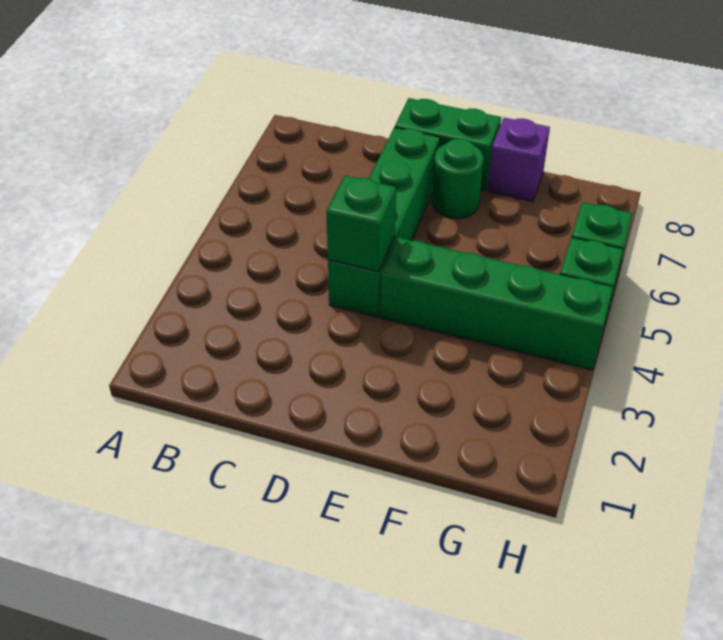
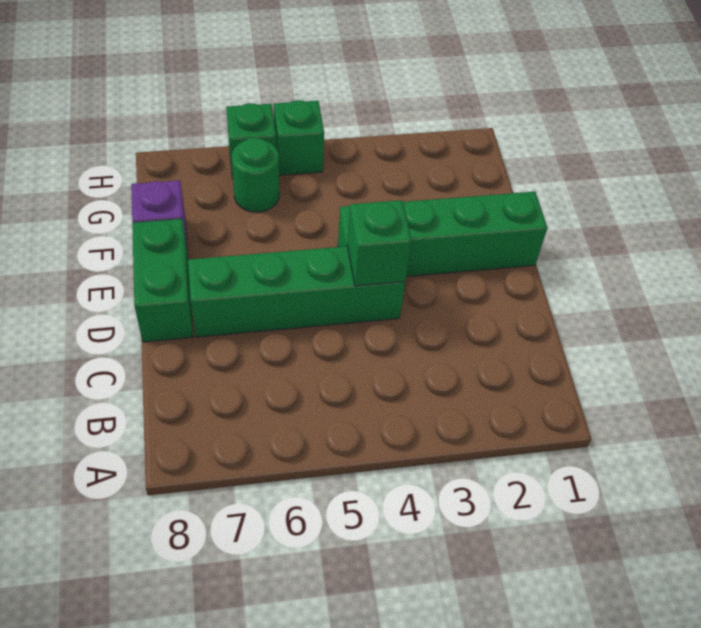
green brick E4:H4 level 1 -> green brick E1:E4 level 1
green round brick E7 level 1 -> green round brick G6 level 1

